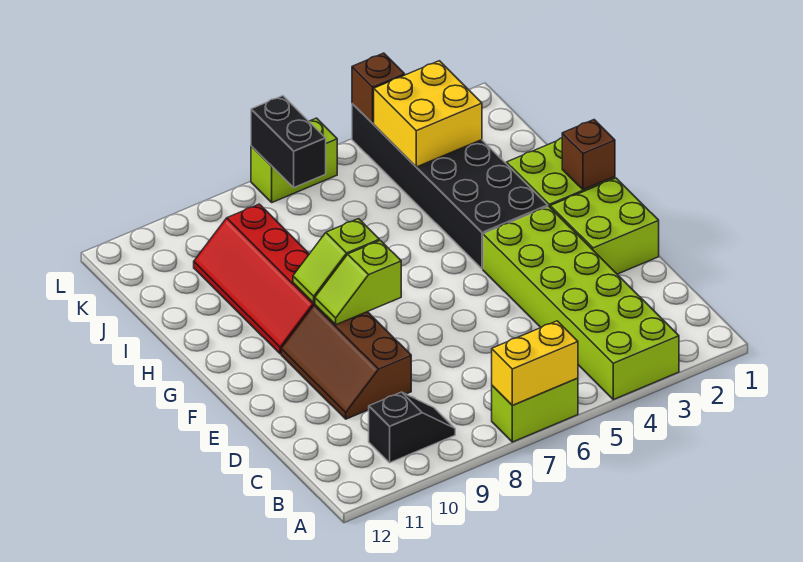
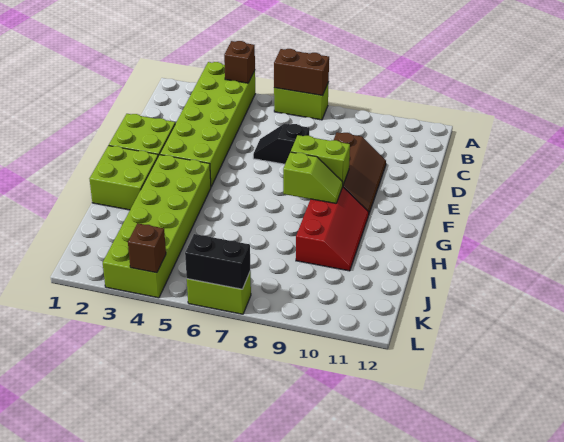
yellow brick A6:A7 level 2 -> brown brick A6:A7 level 2
black slope B9:B10 level 1 top 10 -> black slope D6:D7 level 1 top 7
lime slope F8:F9 level 2 top 8 -> lime brick F8:F9 level 2
brown brick G1 level 2 -> brown brick A4 level 2
black brick G3:L4 level 1 -> lime brick G3:L4 level 1
red slope G9:J10 level 1 top 9 -> red slope G9:I10 level 1 top 9
yellow brick J3:K4 level 2 -> none
black brick K7:L7 level 2 -> black brick L6:L7 level 2

